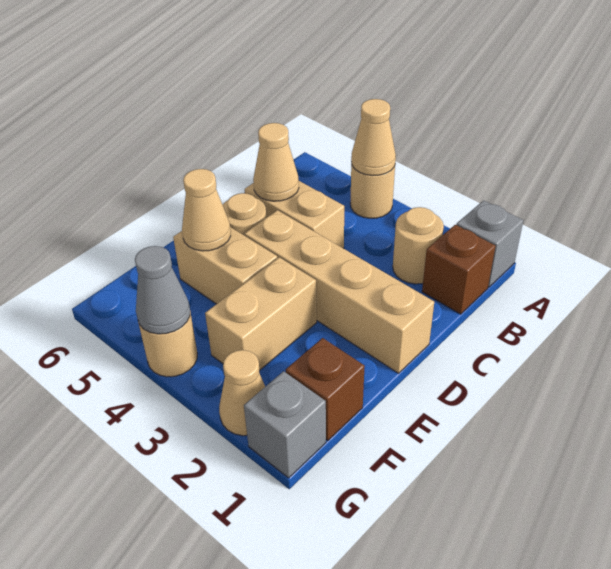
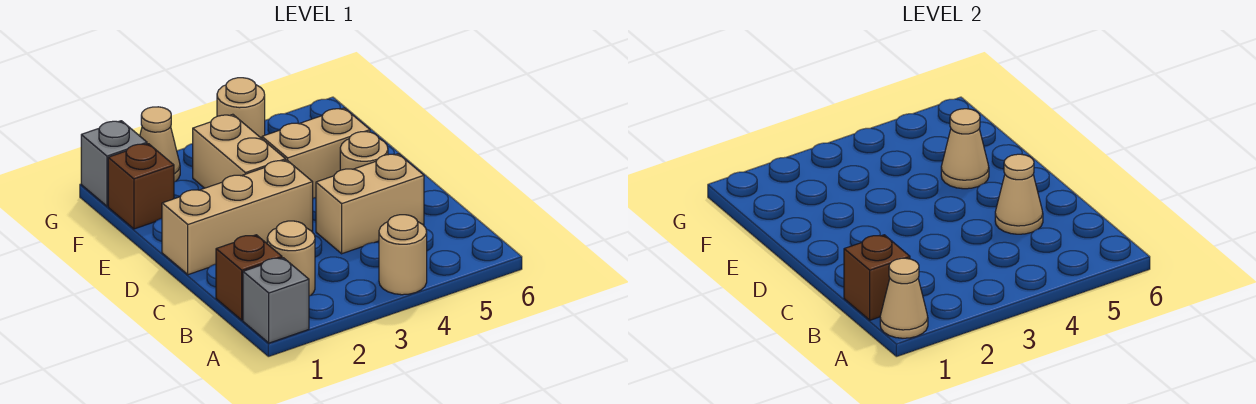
tan cone A4 level 2 -> tan cone A1 level 2
none -> brown brick B1 level 2
tan brick D1:D4 level 1 -> tan brick D1:D3 level 1
grey cone G4 level 2 -> none

